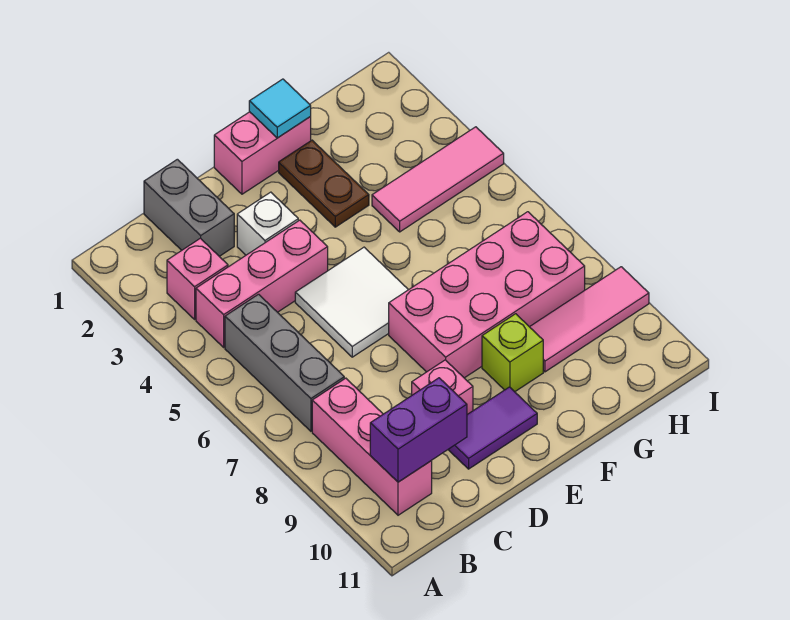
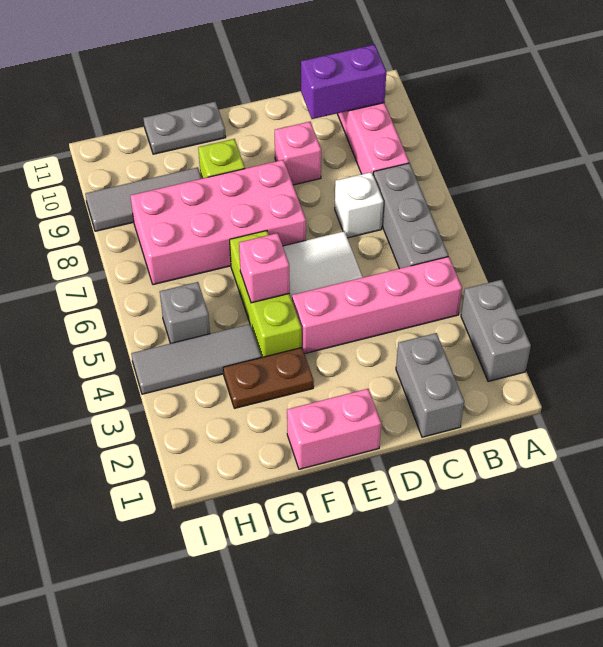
none -> grey brick A2:A3 level 1
pink brick B3 level 1 -> pink brick F5 level 2
pink brick B4:D4 level 1 -> pink brick B4:E4 level 1
white brick D3 level 1 -> white brick C7 level 1
purple tile D10:E10 level 1 -> none
cyan tile F1 level 2 -> none
brown plate F2:F3 level 1 -> brown plate F3:G3 level 1
none -> lime brick F4:F6 level 1
none -> grey plate F11:G11 level 1
pink tile G4:I4 level 1 -> grey tile G4:I4 level 1
pink tile G9:I9 level 1 -> grey tile G9:I9 level 1
none -> grey brick H5 level 1

